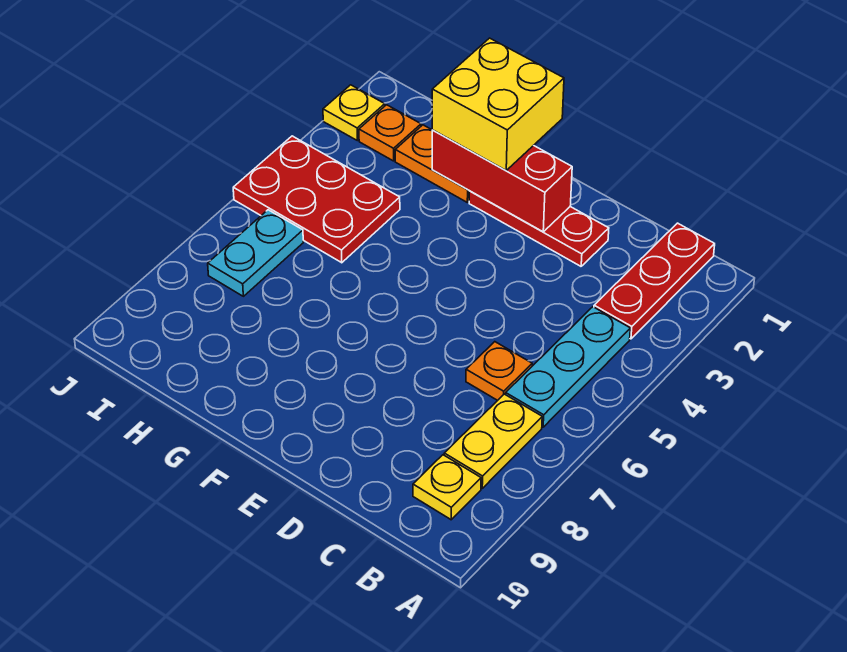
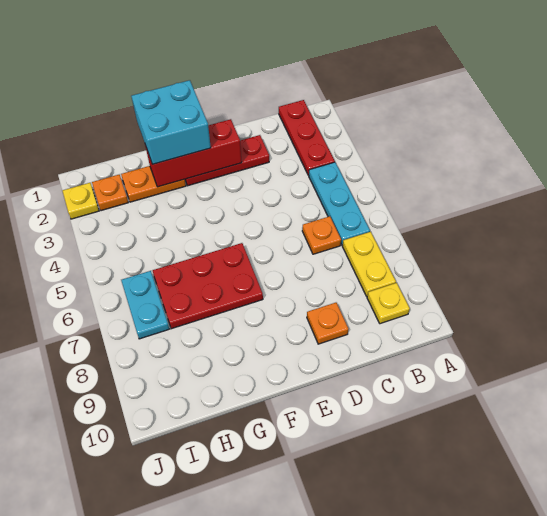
none -> orange plate D9 level 1
yellow brick F1:G2 level 3 -> cyan brick F1:G2 level 3
red plate H4:J5 level 1 -> red plate F6:H7 level 1

